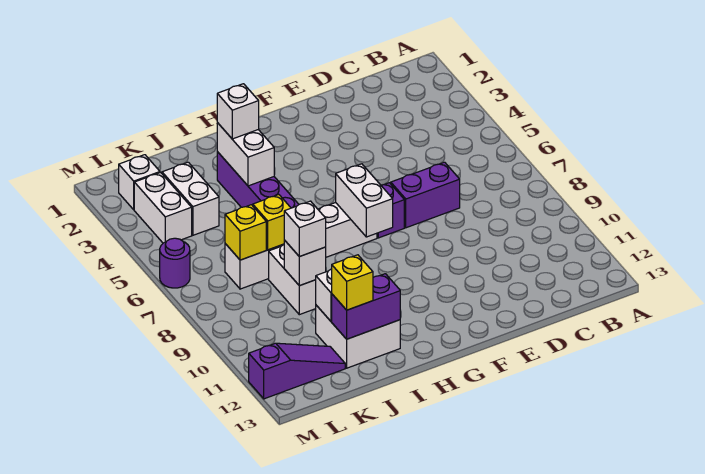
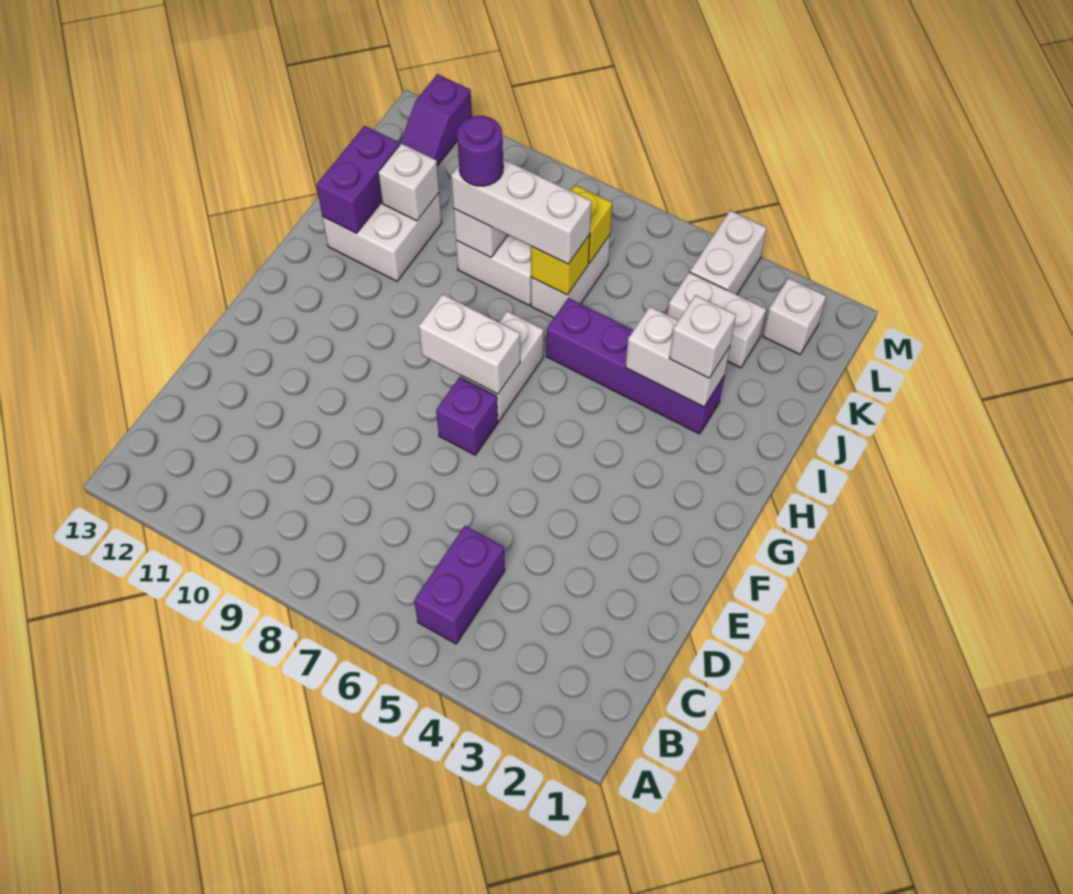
purple brick D7:E7 level 1 -> purple brick B5:C5 level 1
white brick J9 level 3 -> white brick J7:J9 level 3
yellow brick J12 level 3 -> none
purple slope K12:M12 level 1 top M -> purple slope L12:M12 level 1 top M
white brick L3:L4 level 1 -> white brick L4:M4 level 1
purple round brick M6 level 1 -> purple round brick J9 level 4

